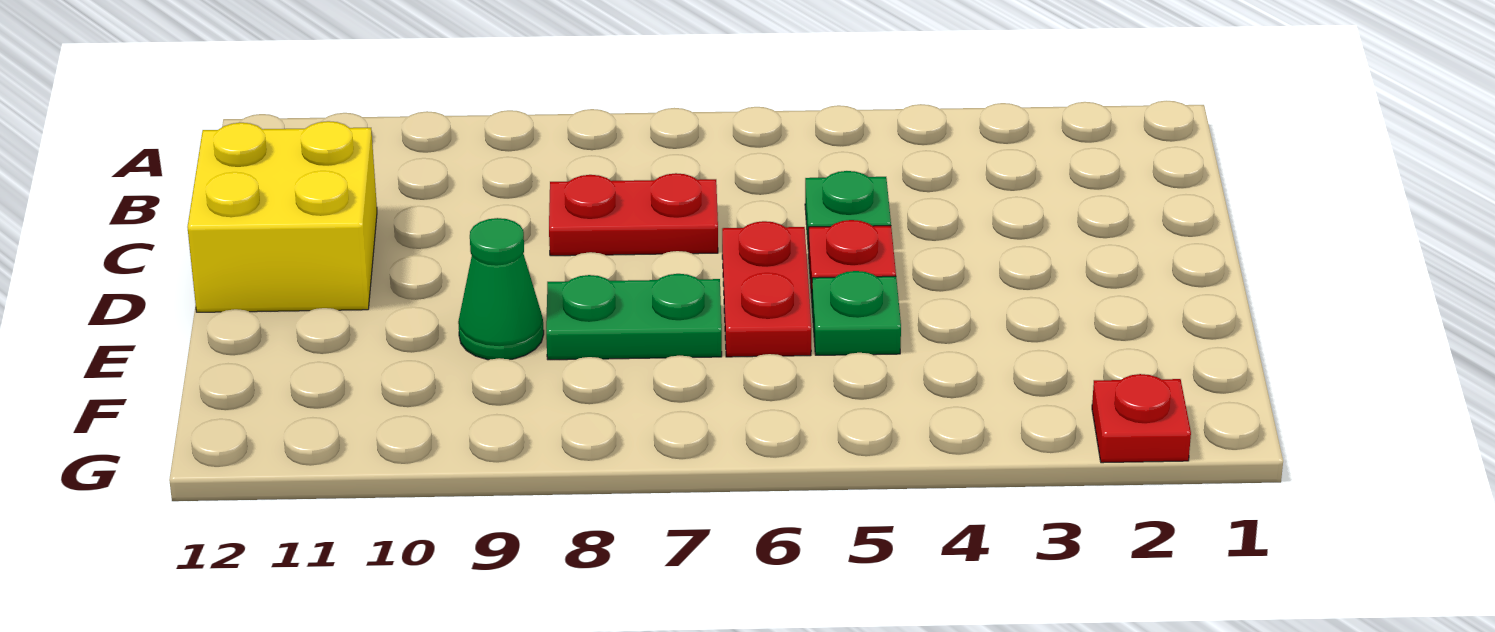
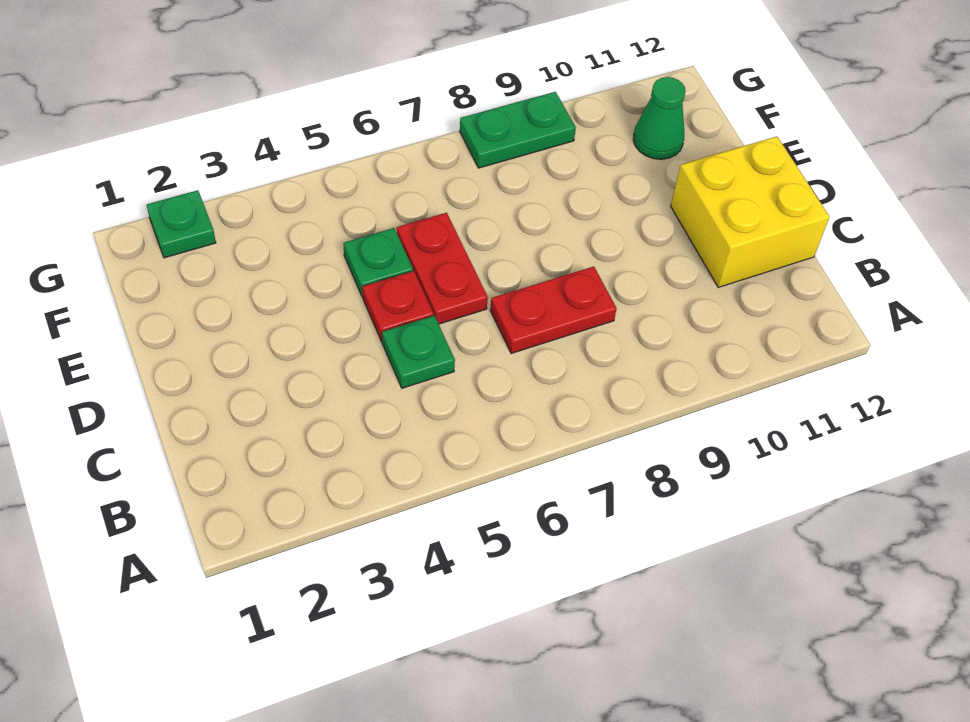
green plate E7:E8 level 1 -> green plate G8:G9 level 1
green cone E9 level 1 -> green cone F11 level 1
red plate G2 level 1 -> green plate G2 level 1

